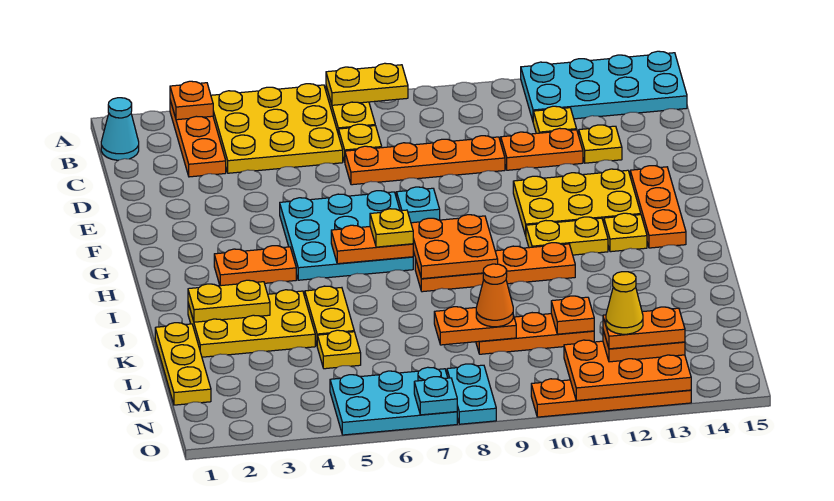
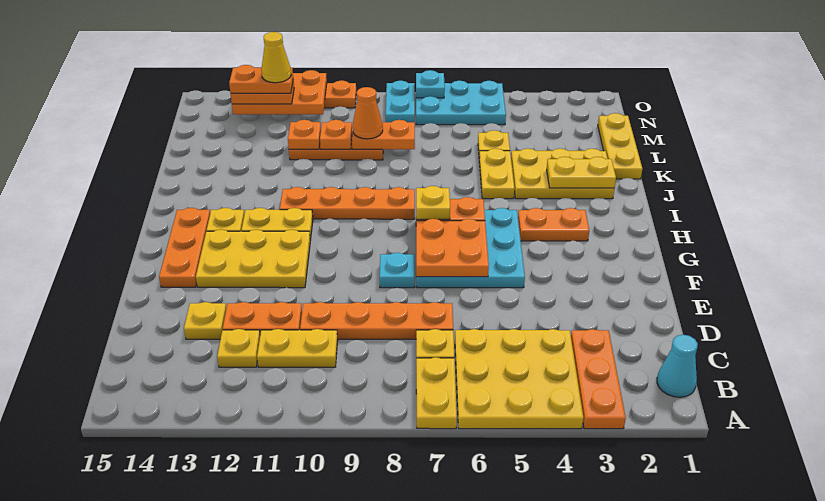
orange plate A3 level 2 -> orange plate L10 level 2
yellow plate A7:A8 level 2 -> yellow plate C10:C11 level 1
cyan plate A12:B15 level 1 -> none
orange plate H8:I9 level 2 -> orange plate F6:G7 level 2

